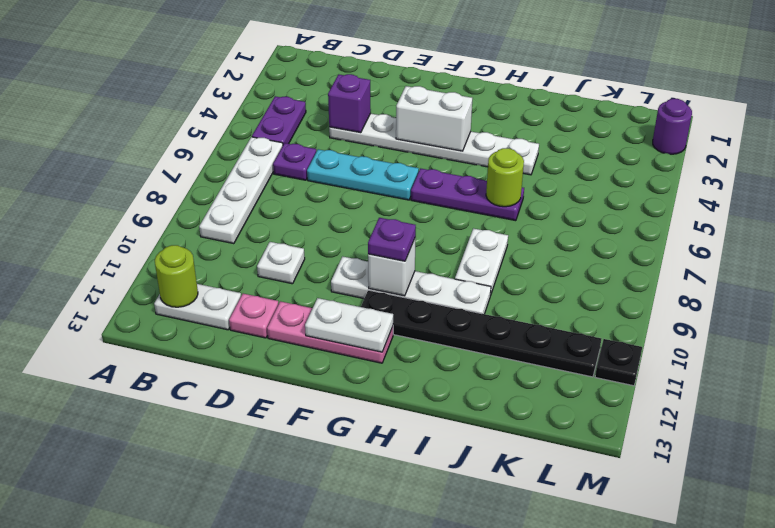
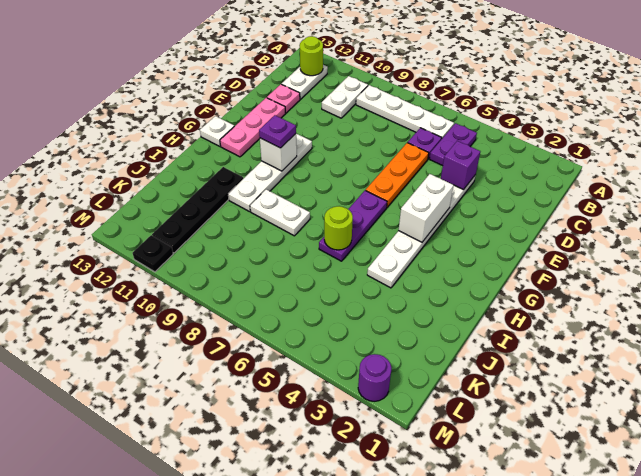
purple plate B4:B5 level 1 -> purple plate B5:C5 level 1
cyan plate D6:F6 level 1 -> orange plate D6:F6 level 1
white plate D10 level 1 -> white plate G13 level 1
white plate F12:G12 level 2 -> white plate B10:C10 level 1
black plate G11:L11 level 1 -> black plate I11:L11 level 1

